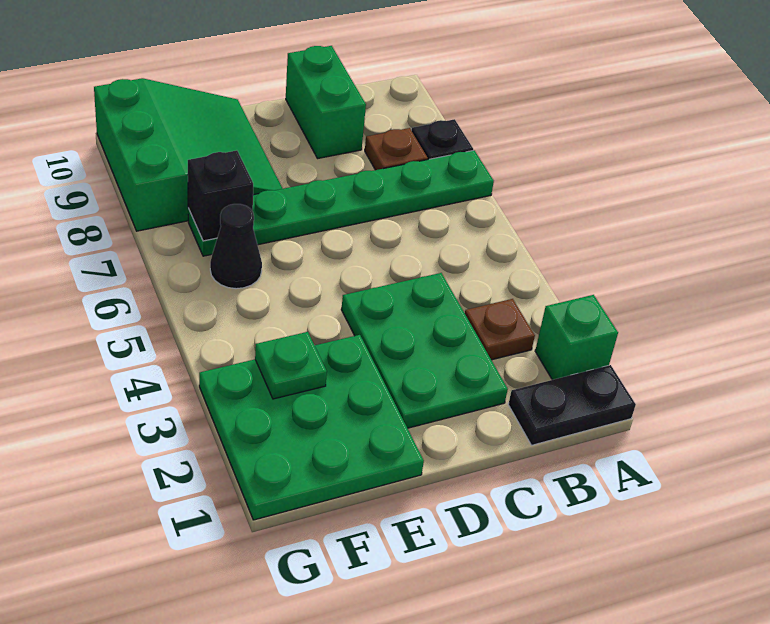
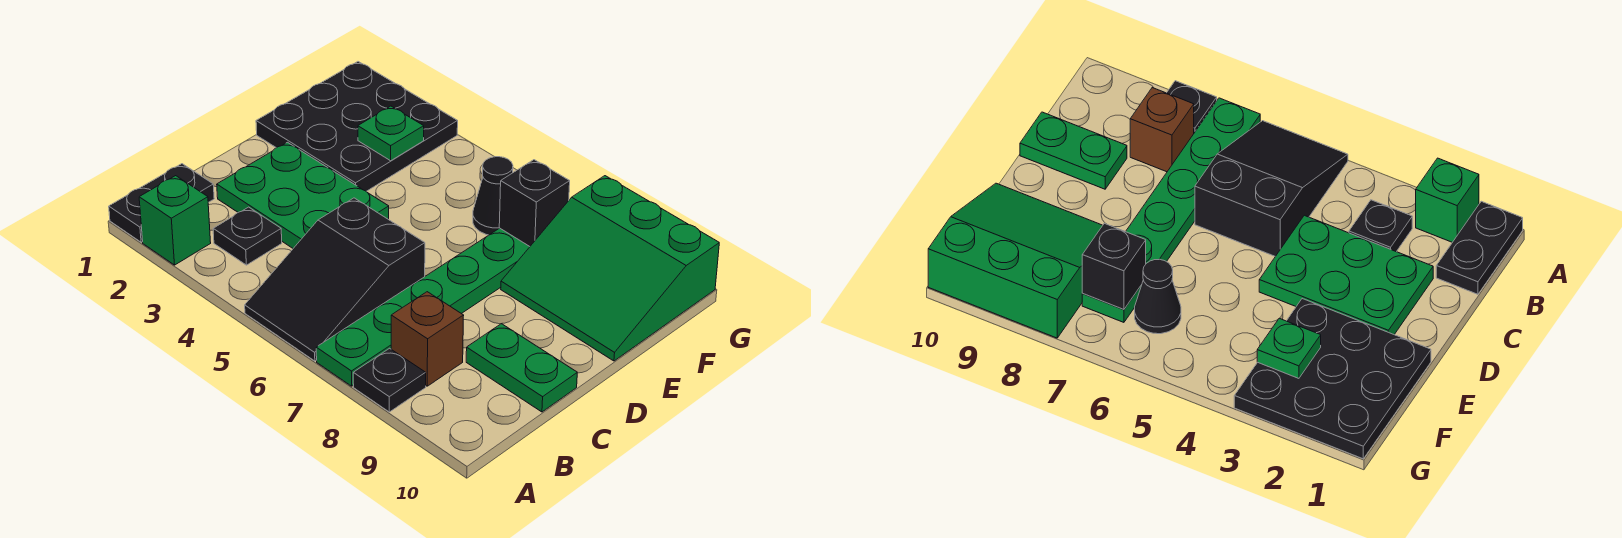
none -> black slope A5:C6 level 1 top C
brown plate B3 level 1 -> black plate B3 level 1
brown plate B8 level 1 -> brown brick B8 level 1
green brick C9:C10 level 1 -> green plate C9:C10 level 1
green plate E1:G3 level 1 -> black plate E1:G3 level 1

